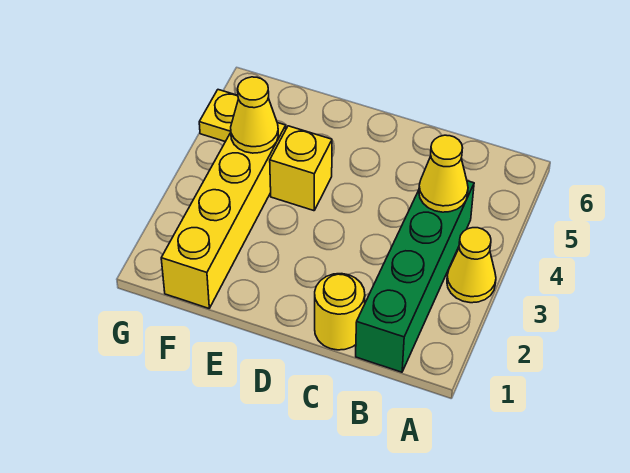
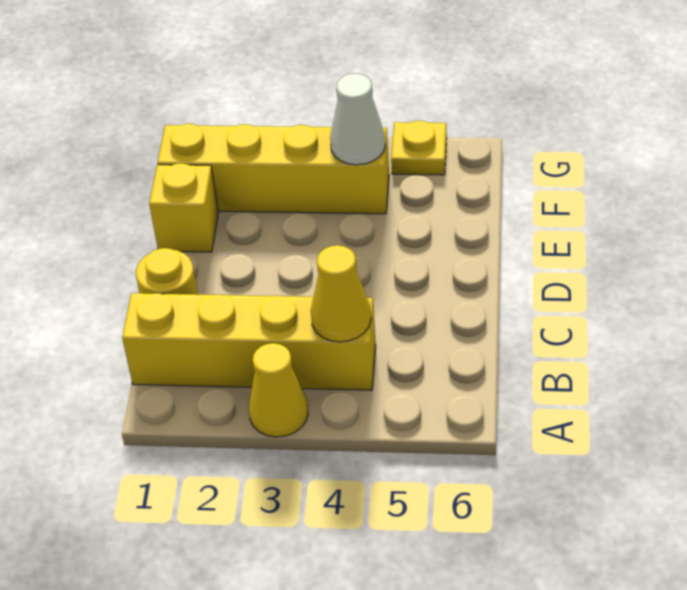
green brick B1:B4 level 1 -> yellow brick B1:B4 level 1
yellow brick E4 level 1 -> yellow brick E1 level 1
yellow cone F4 level 2 -> white cone F4 level 2

